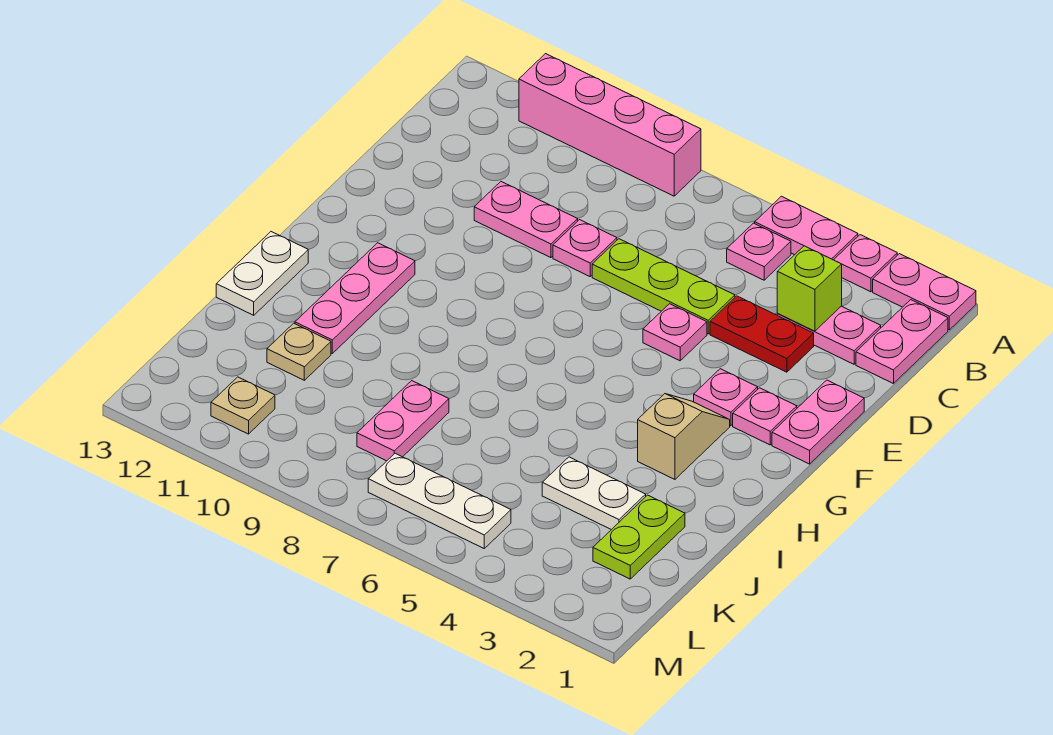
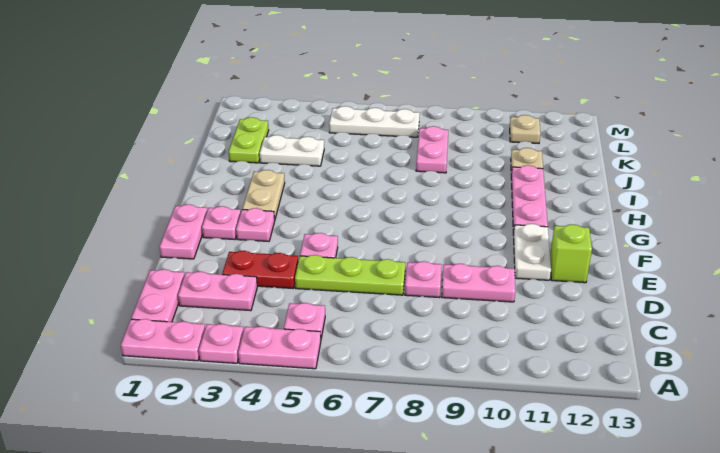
pink brick A8:A11 level 1 -> none
lime brick C3 level 2 -> lime brick E12 level 1
tan slope G3:H3 level 1 top H -> tan plate G3:H3 level 1
white plate H13:I13 level 1 -> white plate E11:F11 level 1

